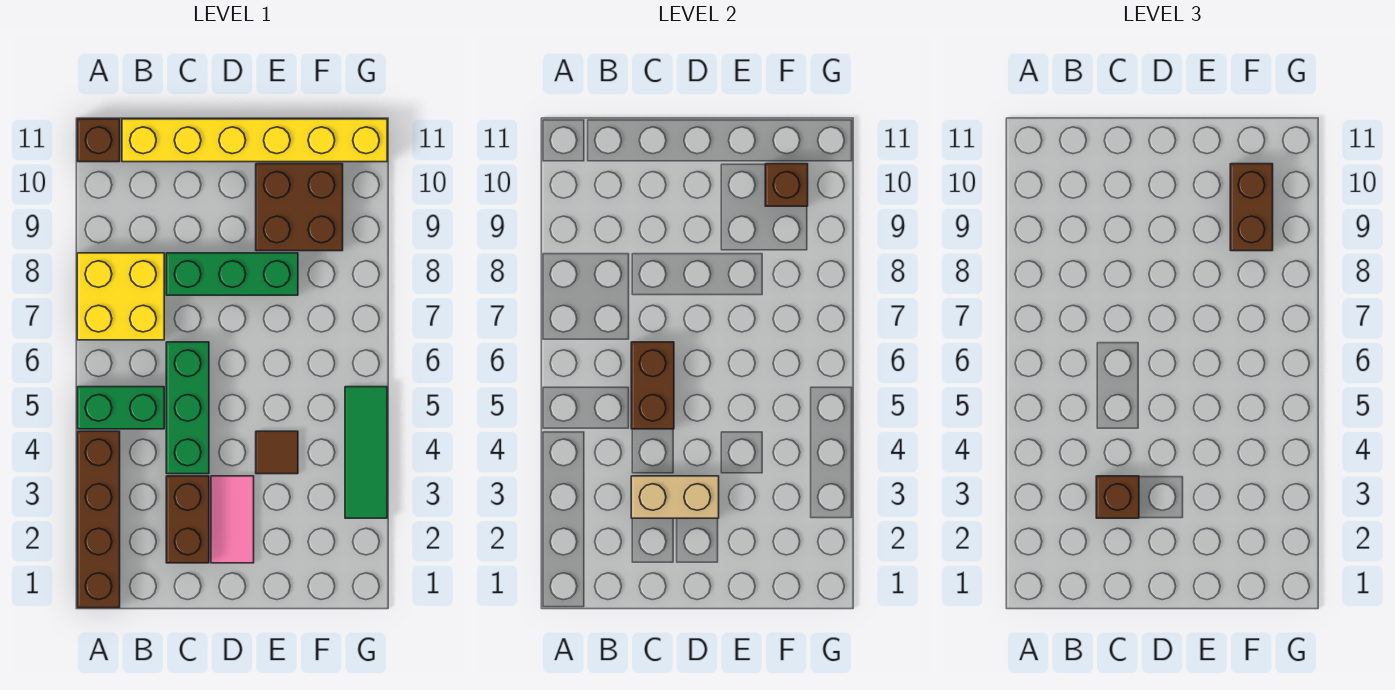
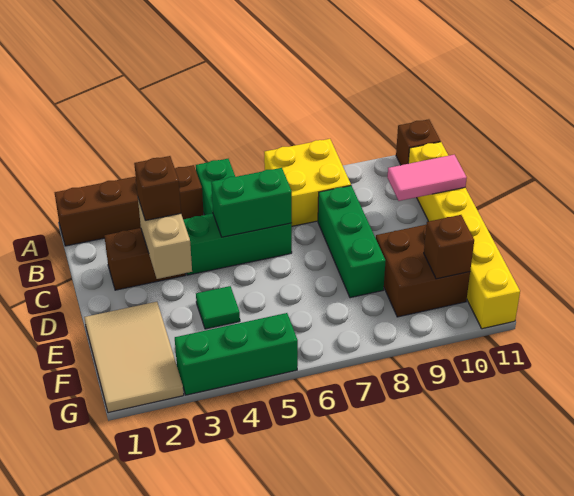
brown brick C5:C6 level 2 -> green brick C5:C6 level 2
pink tile D2:D3 level 1 -> pink tile C10:C11 level 2
none -> tan tile E1:G2 level 1
brown tile E4 level 1 -> green tile E4 level 1
brown brick F9:F10 level 3 -> none
green tile G3:G5 level 1 -> green brick G3:G5 level 1

